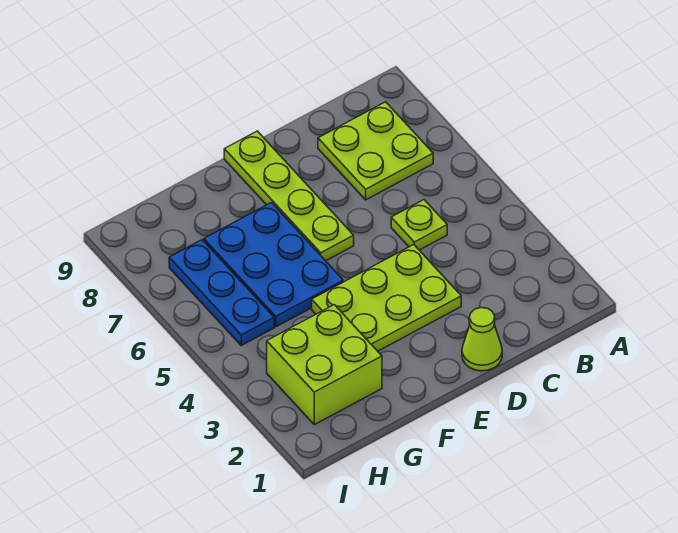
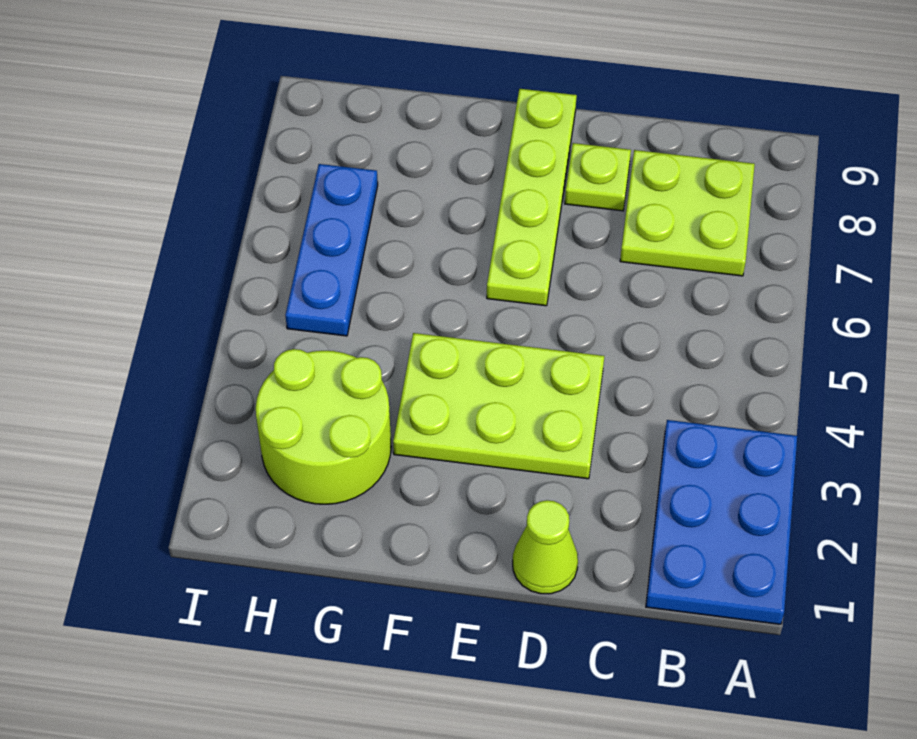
lime plate C5 level 1 -> lime plate D8 level 1
blue plate F5:G7 level 1 -> blue plate A1:B3 level 1
lime brick G2:H3 level 1 -> lime round brick G2:H3 level 1

